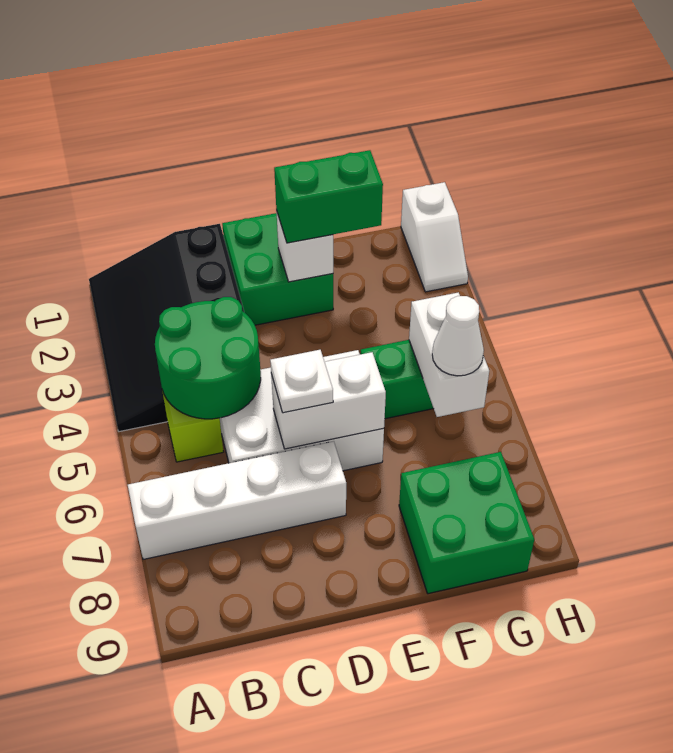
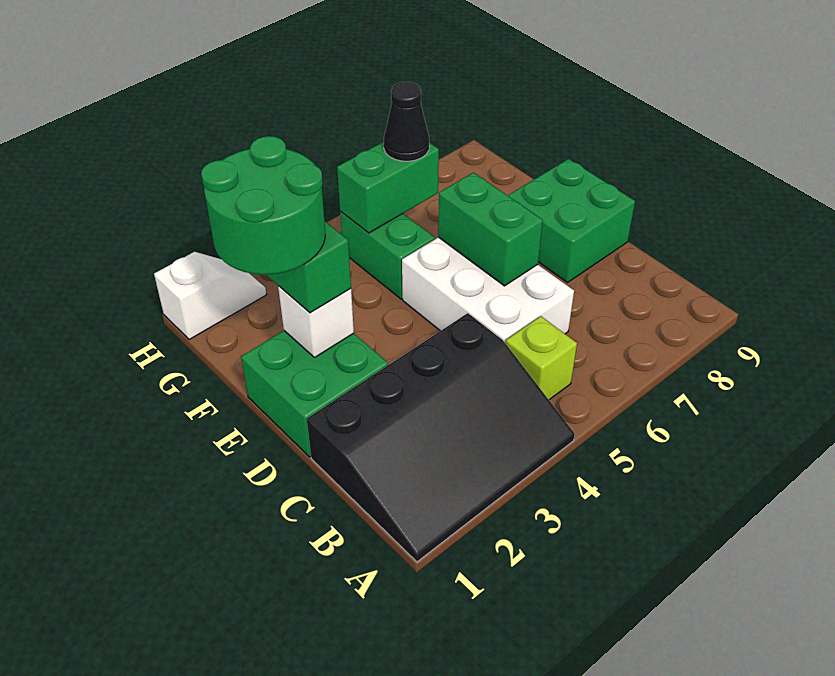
white brick A7:D7 level 1 -> none
green round brick B4:C5 level 2 -> green round brick E1:F2 level 4
white brick D6:E6 level 2 -> green brick D6:E6 level 2
white plate D6 level 3 -> none
green brick F8:G9 level 1 -> green brick D8:E9 level 1
white brick G5:G6 level 2 -> green brick G5:G6 level 2
white cone G6 level 3 -> black cone G6 level 3

